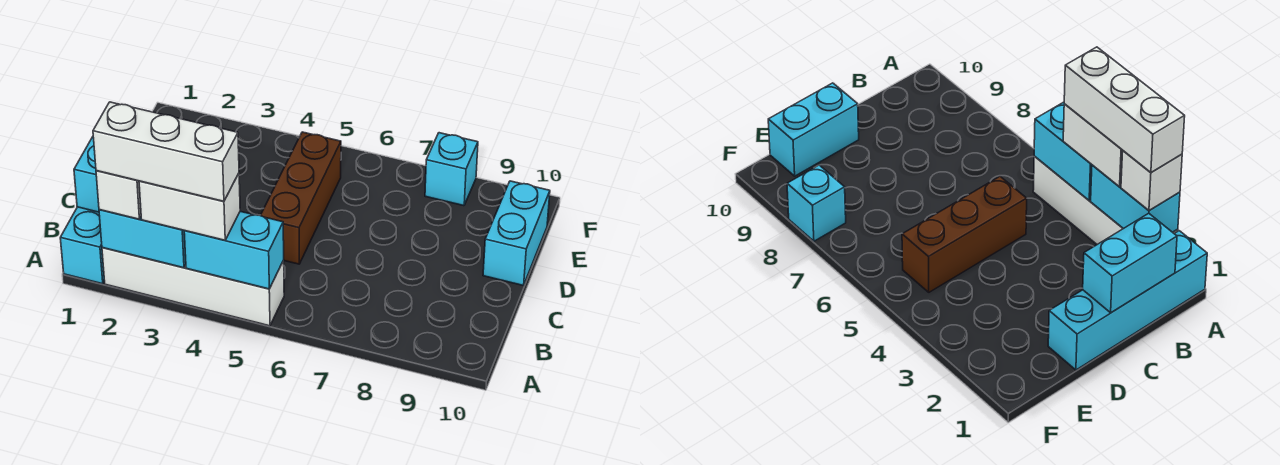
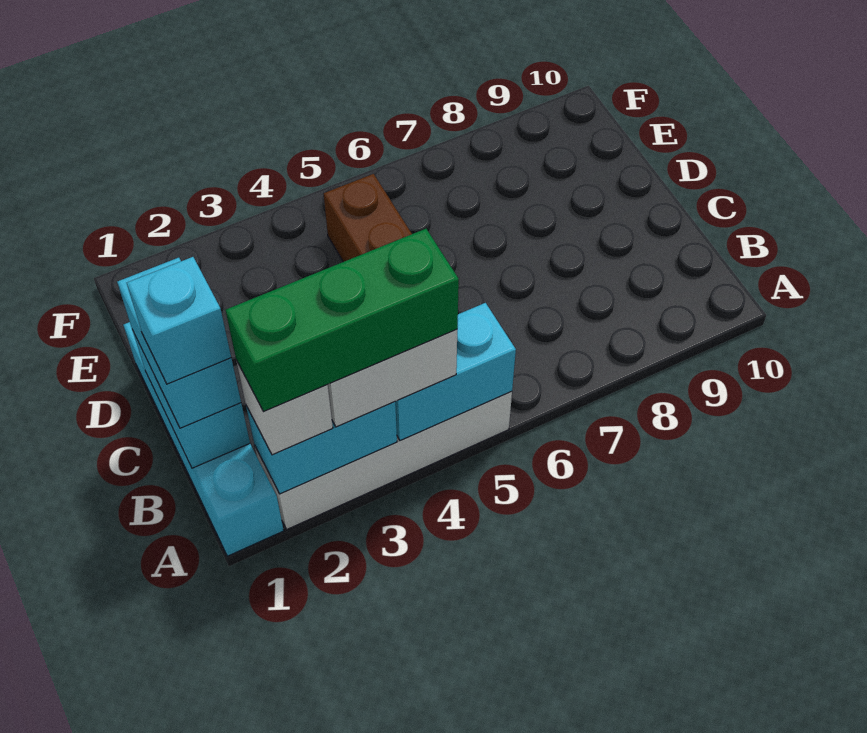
white brick A2:A4 level 4 -> green brick A2:A4 level 4
cyan brick D10:E10 level 1 -> cyan brick B1:C1 level 3
cyan brick F8 level 1 -> cyan brick B1 level 4

